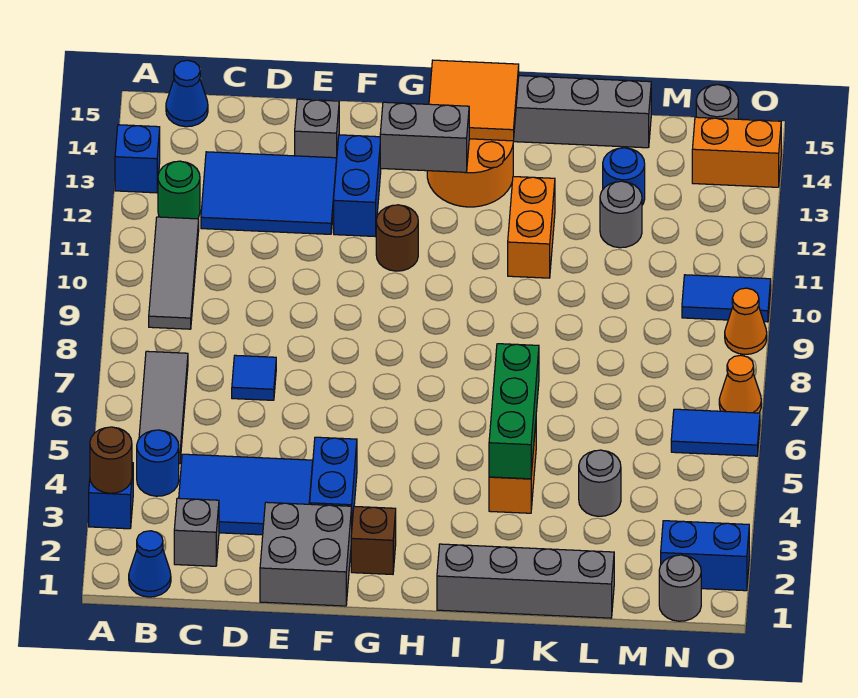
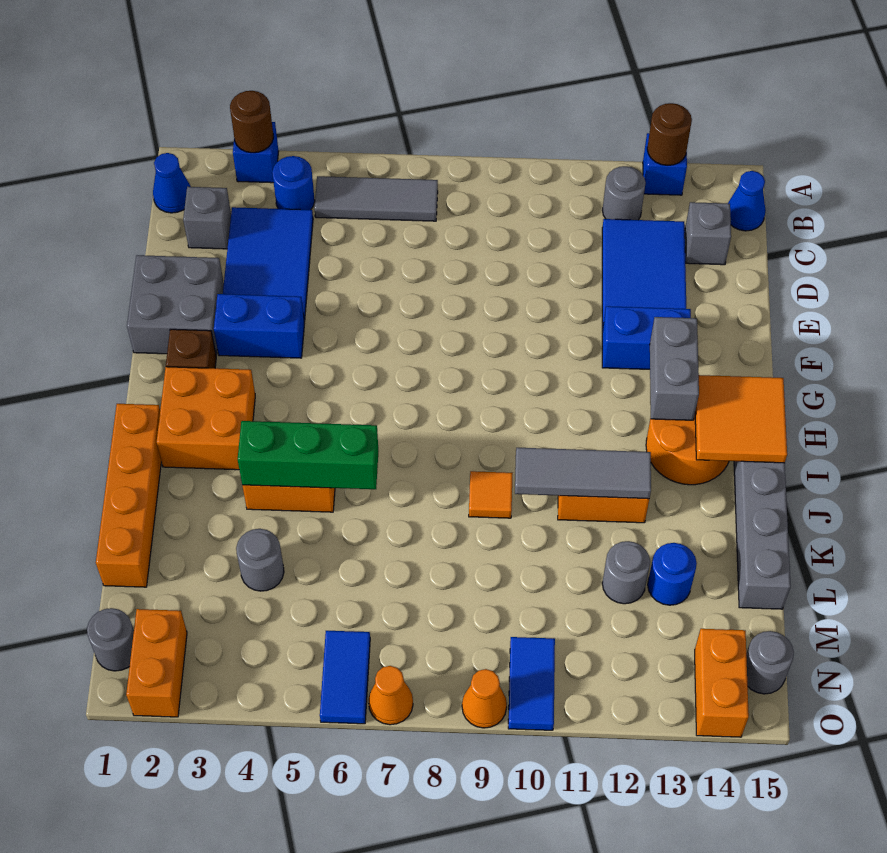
grey tile B9:B11 level 1 -> grey tile J10:J12 level 2
green round brick B12 level 1 -> grey round brick B12 level 1
blue tile D7 level 1 -> none
grey brick E14 level 1 -> grey brick C14 level 1
brown round brick G11 level 1 -> brown round brick A13 level 2
none -> orange brick H2:I3 level 1
grey brick I1:L1 level 1 -> orange brick I1:L1 level 1
none -> orange tile J9 level 1
blue brick N2:O2 level 1 -> orange brick N2:O2 level 1

